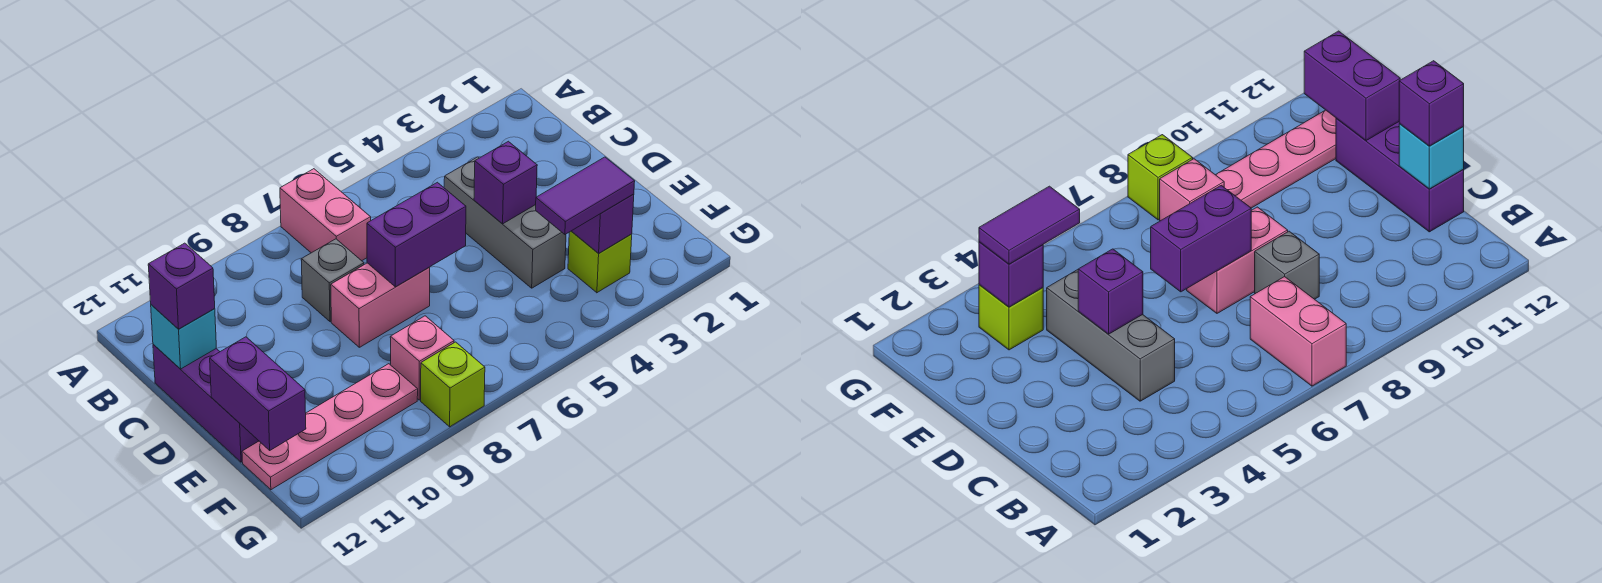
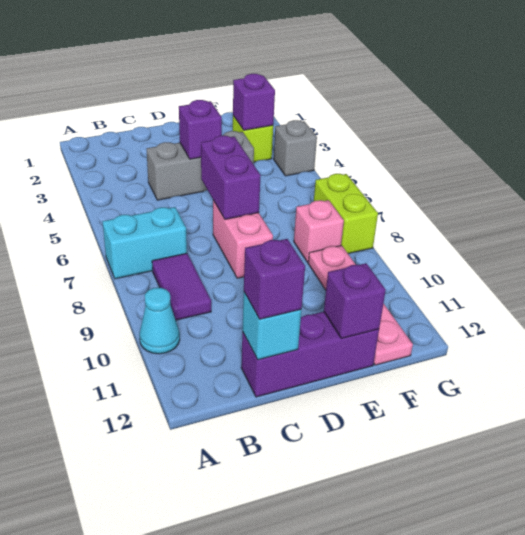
pink brick A7:B7 level 1 -> cyan brick A7:B7 level 1
none -> cyan cone A10 level 1
grey brick C8 level 1 -> grey brick G4 level 1
purple brick E12:F12 level 2 -> purple brick E12 level 2
purple tile F3:F4 level 3 -> purple tile B8:B9 level 1
lime brick G8 level 1 -> lime brick G7:G8 level 1

